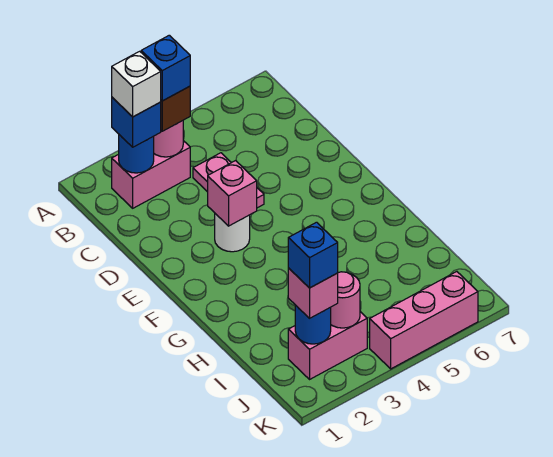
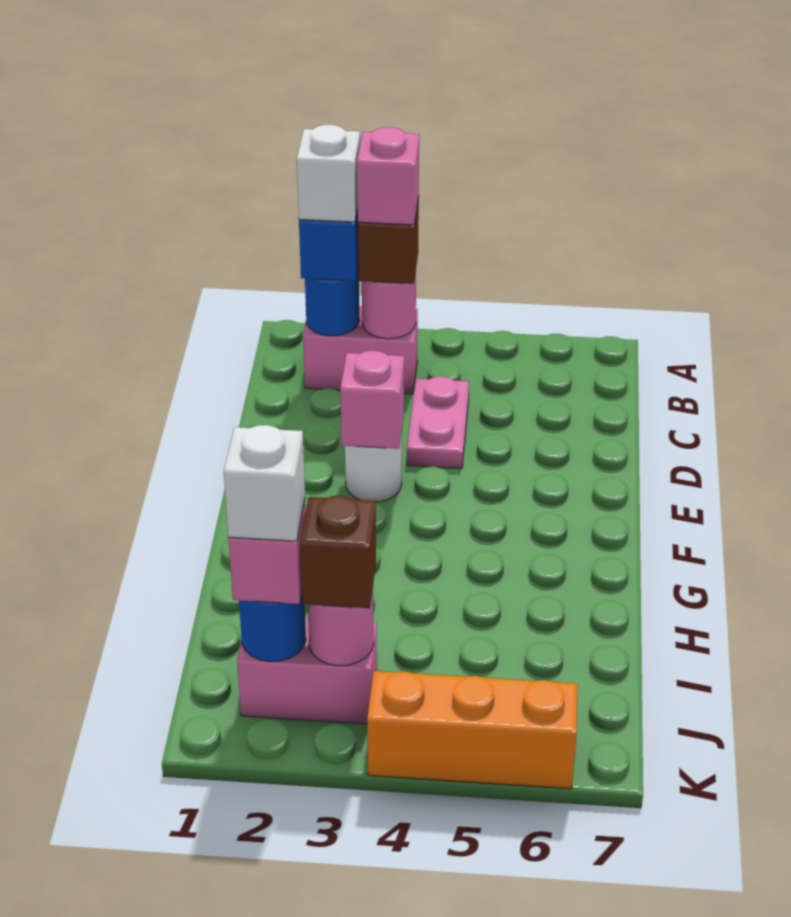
blue brick B3 level 4 -> pink brick B3 level 4
blue brick J2 level 4 -> white brick J2 level 4
none -> brown brick J3 level 3
pink brick K4:K6 level 1 -> orange brick K4:K6 level 1

